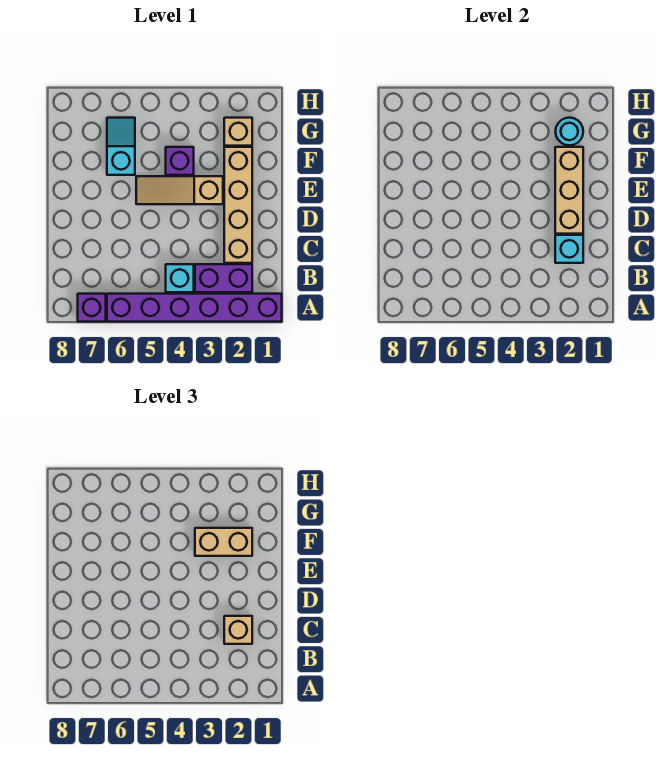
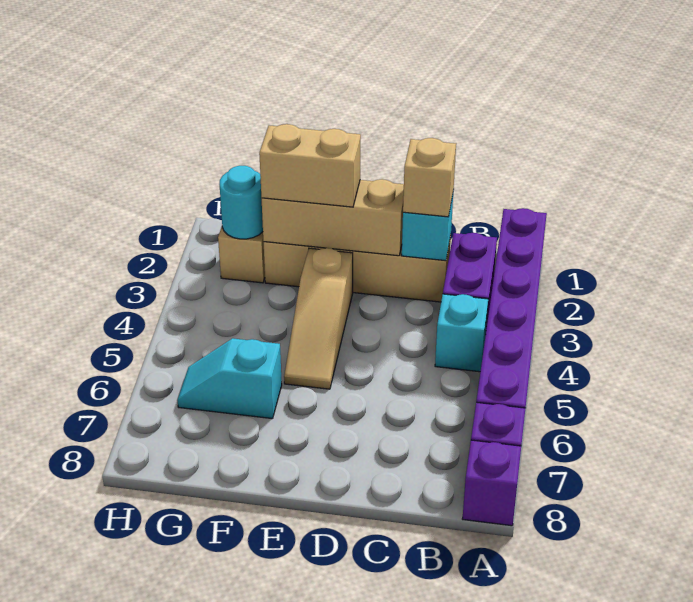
tan brick F2:F3 level 3 -> tan brick E2:F2 level 3
purple brick F4 level 1 -> purple brick A8 level 1

